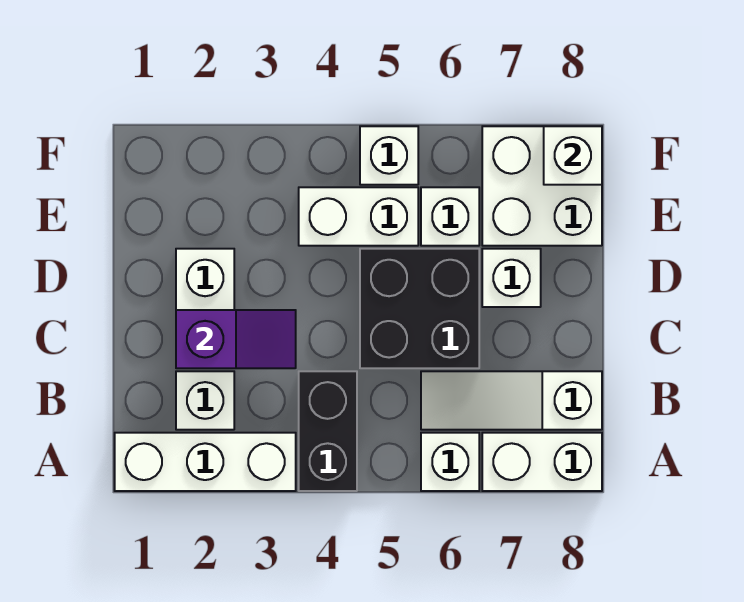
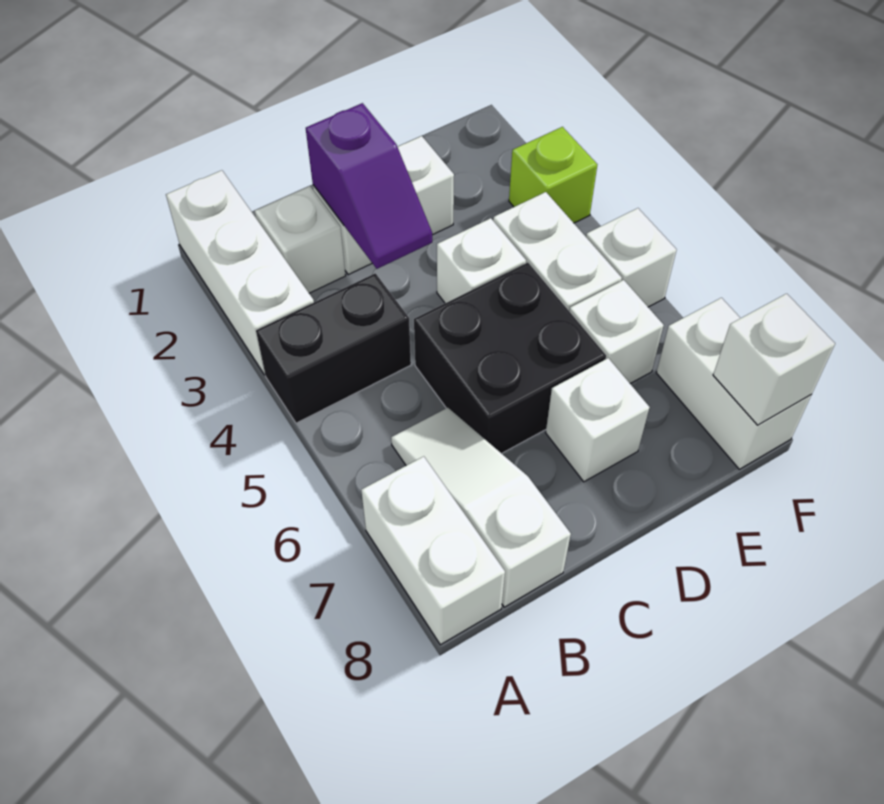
white brick A6 level 1 -> white brick D4 level 1
white brick E7:F8 level 1 -> white brick F7:F8 level 1
none -> lime brick F3 level 1

